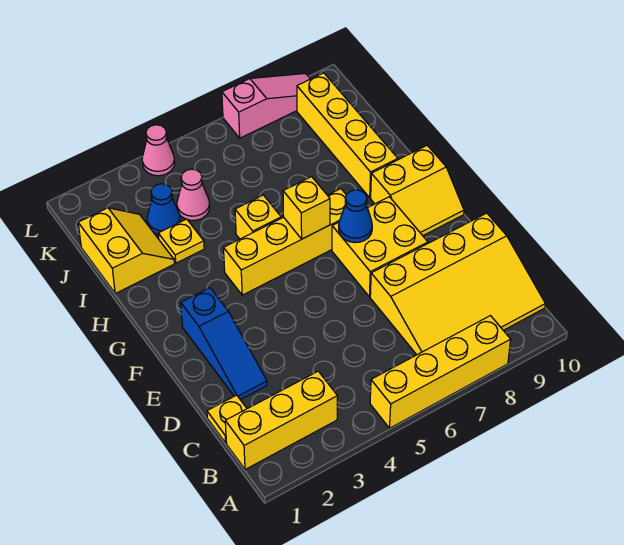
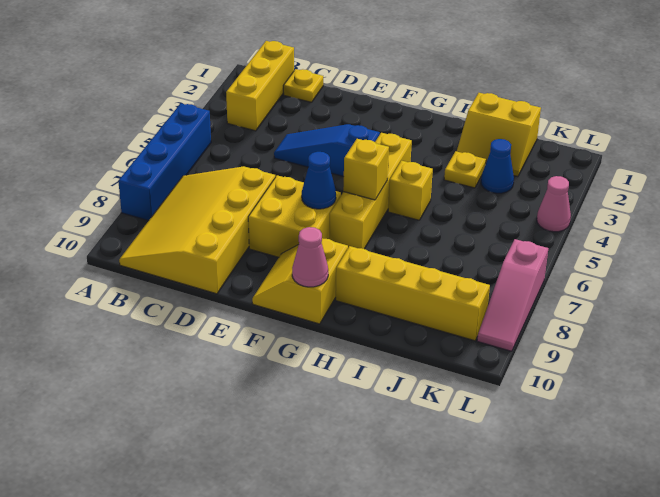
yellow brick A5:A8 level 1 -> blue brick A5:A8 level 1
blue slope D2:F2 level 1 top F -> blue slope D4:F4 level 1 top F
pink cone J4 level 1 -> pink cone G10 level 2

